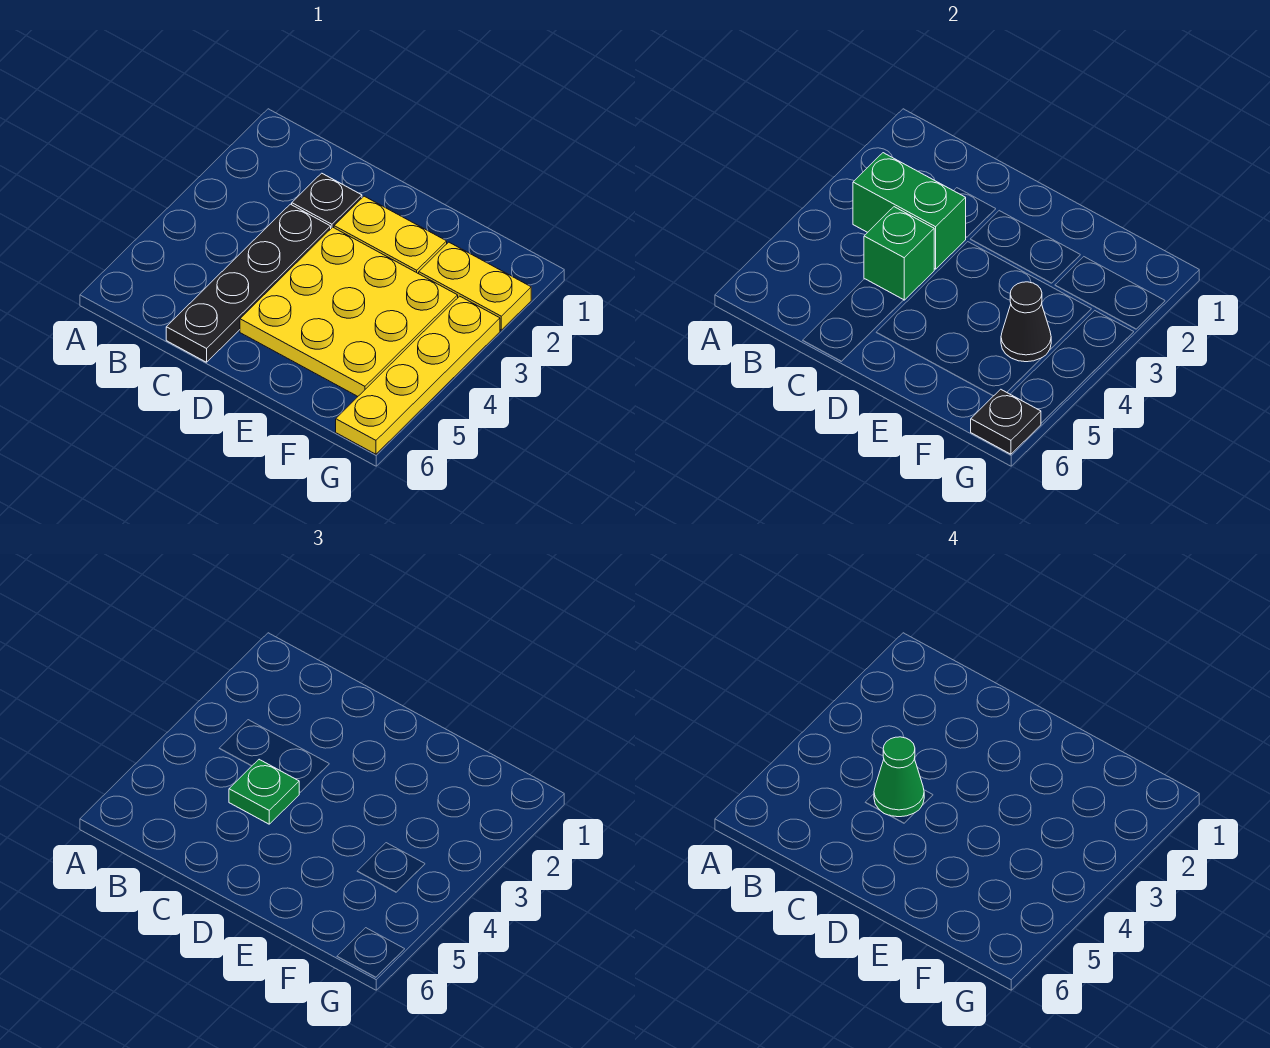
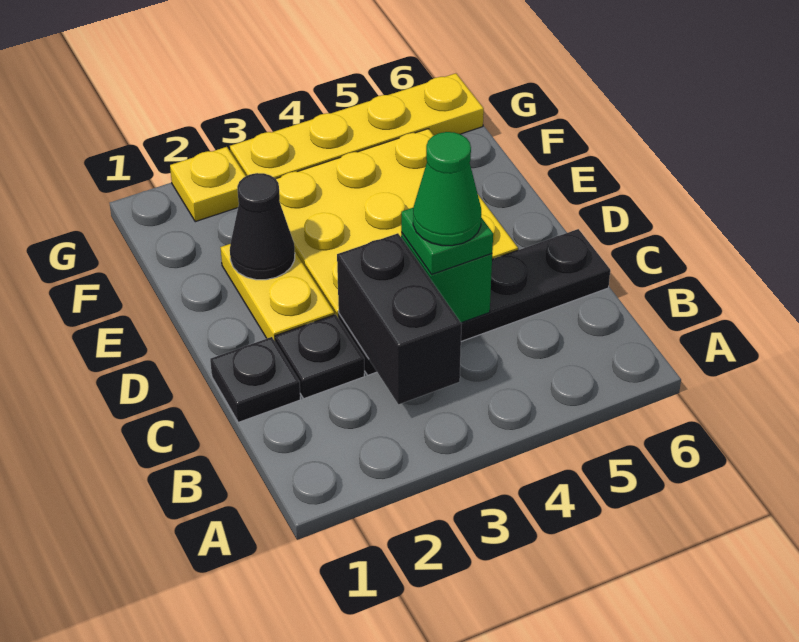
green brick B3:C3 level 2 -> black brick B3:C3 level 2
yellow plate F2:G2 level 1 -> yellow plate G2 level 1
black cone F4 level 2 -> black cone E2 level 2
black plate G6 level 2 -> black plate C1 level 1

